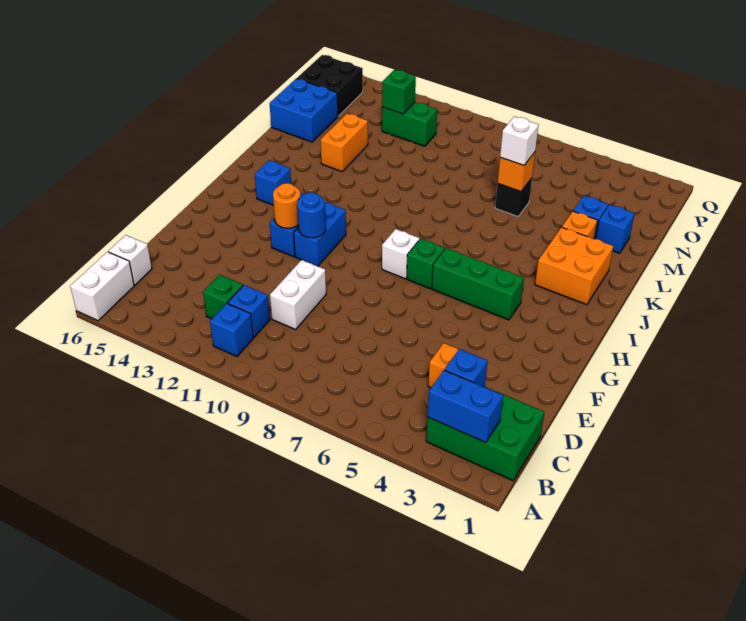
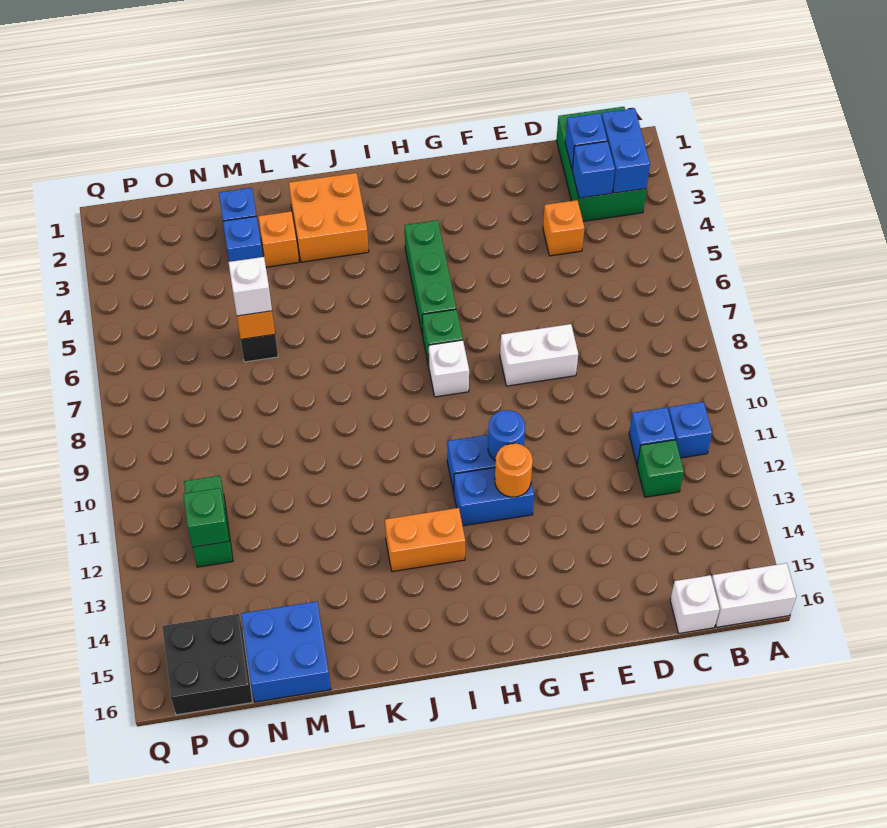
white brick D10:E10 level 1 -> white brick E8:F8 level 1
blue brick I14 level 1 -> blue brick C2 level 2
orange brick L13:M13 level 1 -> orange brick I13:J13 level 1

